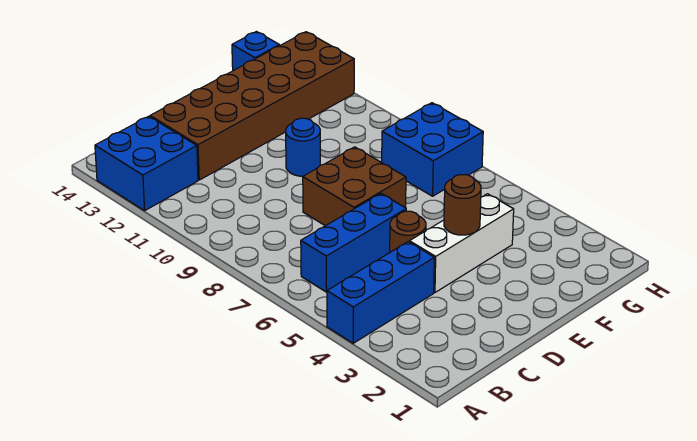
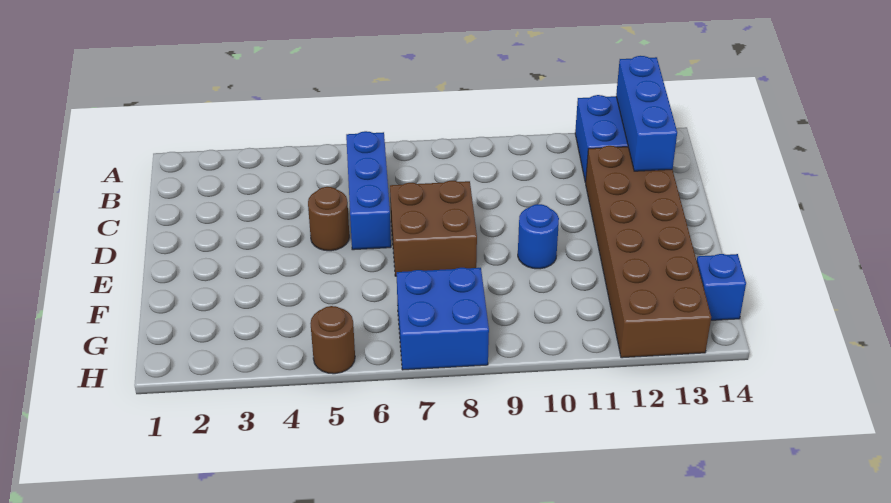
blue brick A4:C4 level 1 -> blue brick A13:C13 level 2
white brick D4:F4 level 1 -> none
brown round brick E4 level 2 -> brown round brick H5 level 1

